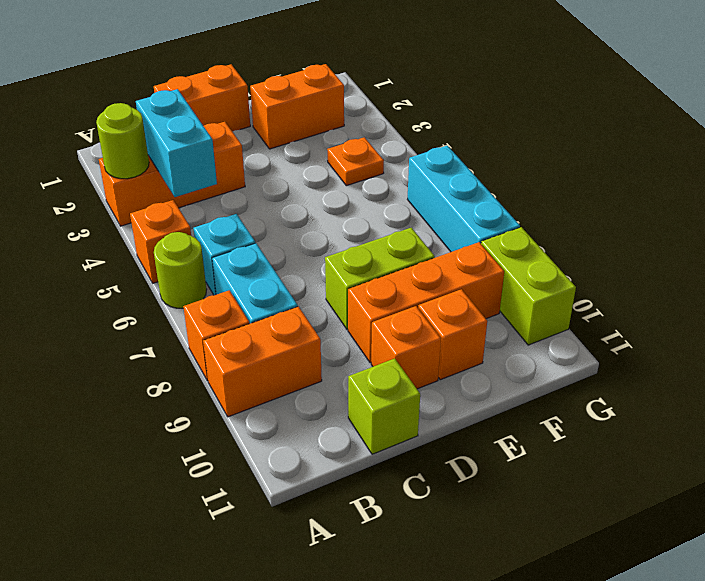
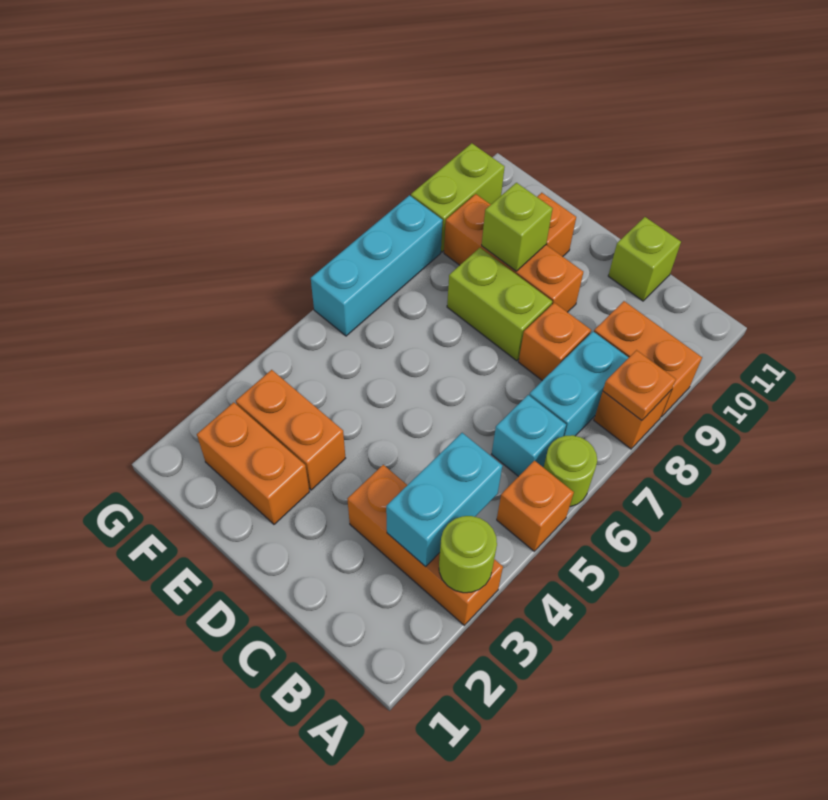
orange brick C1:D1 level 1 -> orange brick E3:F3 level 1
orange brick D10 level 1 -> orange brick C8 level 1
none -> lime brick E9 level 2
orange plate F4 level 1 -> orange plate A8 level 2

